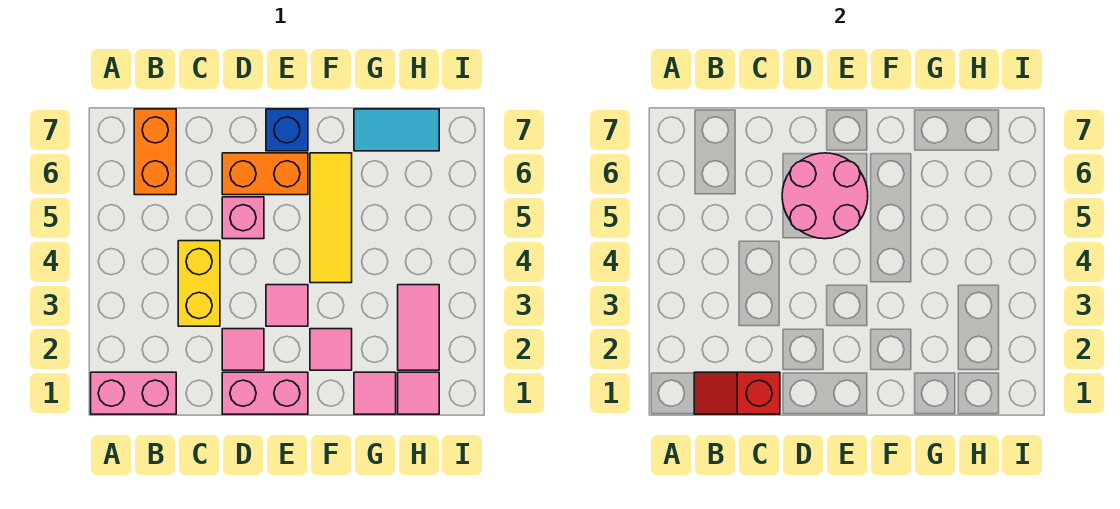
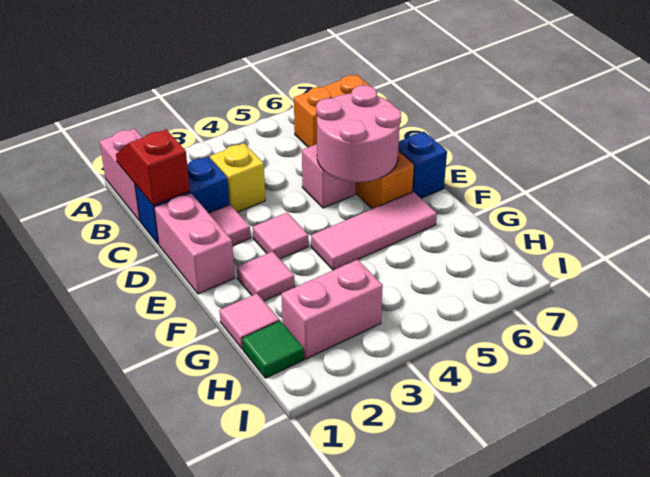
none -> blue brick C1:C2 level 1
yellow brick C3:C4 level 1 -> yellow brick C3 level 1
yellow tile F4:F6 level 1 -> pink tile F4:F6 level 1
cyan tile G7:H7 level 1 -> none
pink tile H1 level 1 -> green tile H1 level 1
pink tile H2:H3 level 1 -> pink brick H2:H3 level 1

